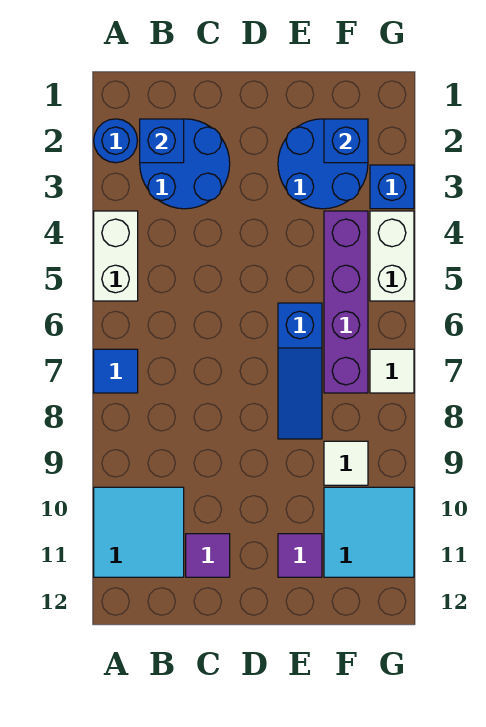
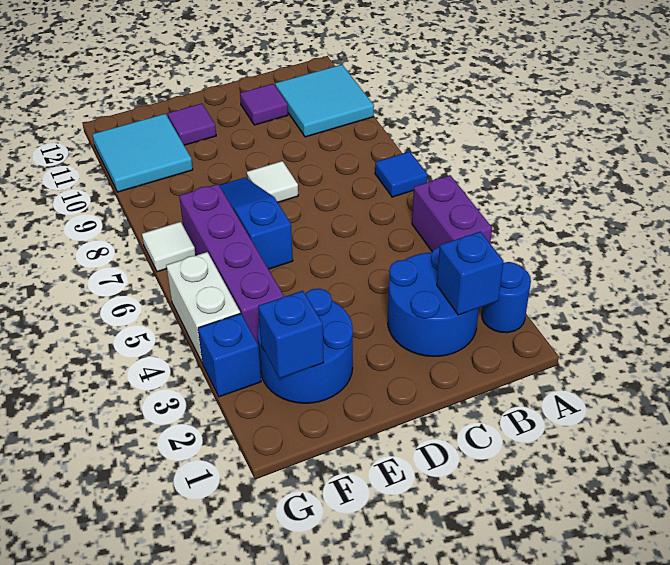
white brick A4:A5 level 1 -> purple brick A4:A5 level 1
white tile F9 level 1 -> white tile D8 level 1

